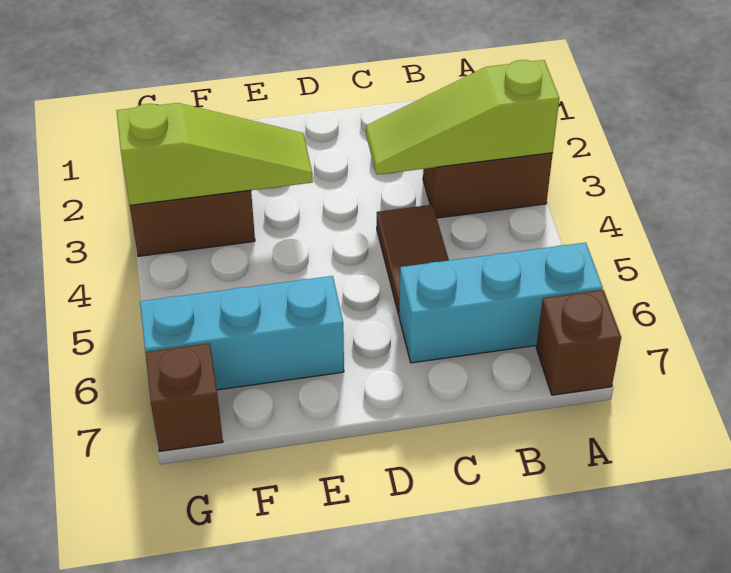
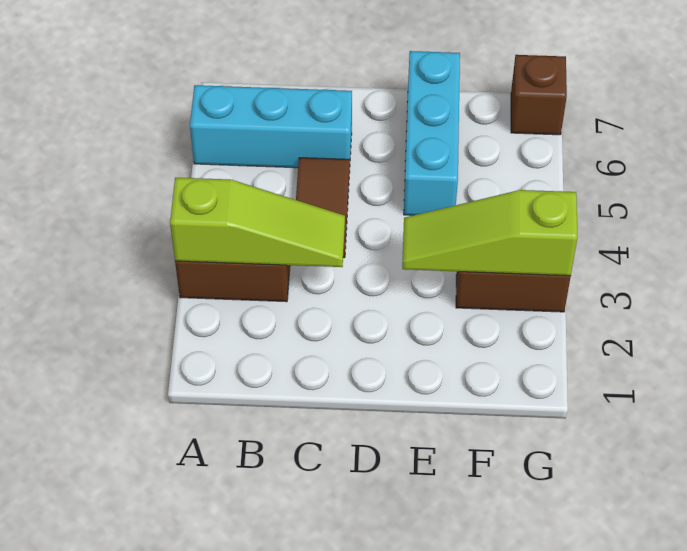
brown brick A7 level 1 -> none
cyan brick E6:G6 level 1 -> cyan brick E5:E7 level 1

